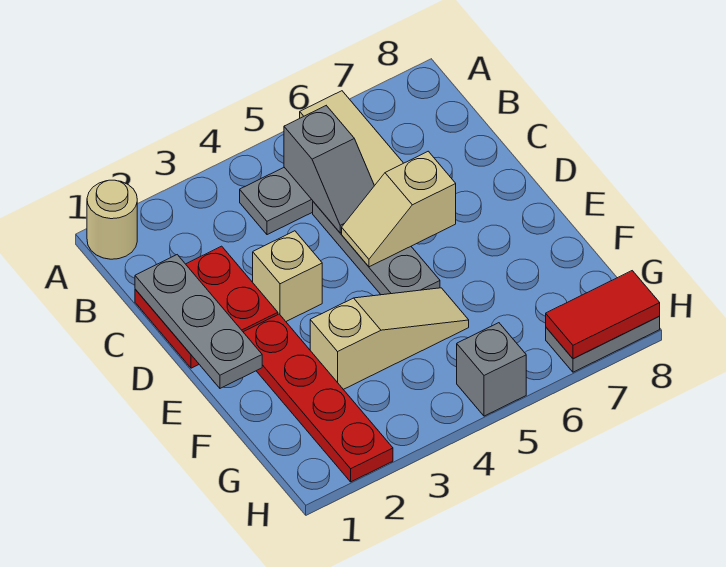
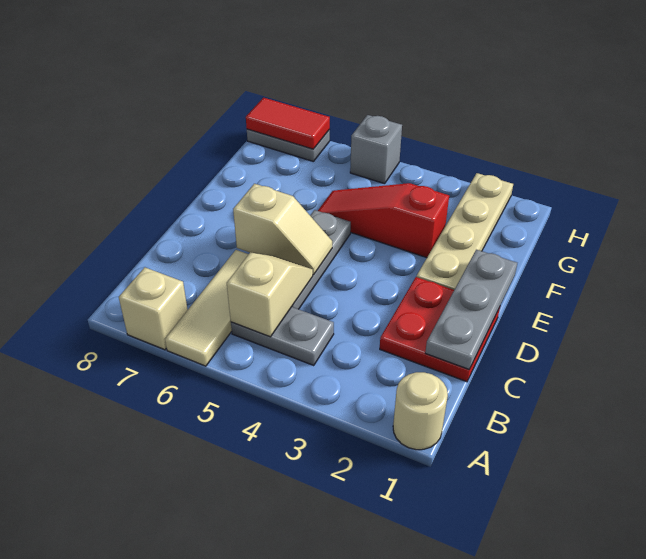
grey slope B5:C5 level 2 top B -> tan slope B5:C5 level 2 top B
tan brick D3 level 1 -> tan brick A7 level 1
red plate E2:H2 level 1 -> tan plate E2:H2 level 1
tan slope F3:F5 level 1 top 3 -> red slope F3:F5 level 1 top 3

